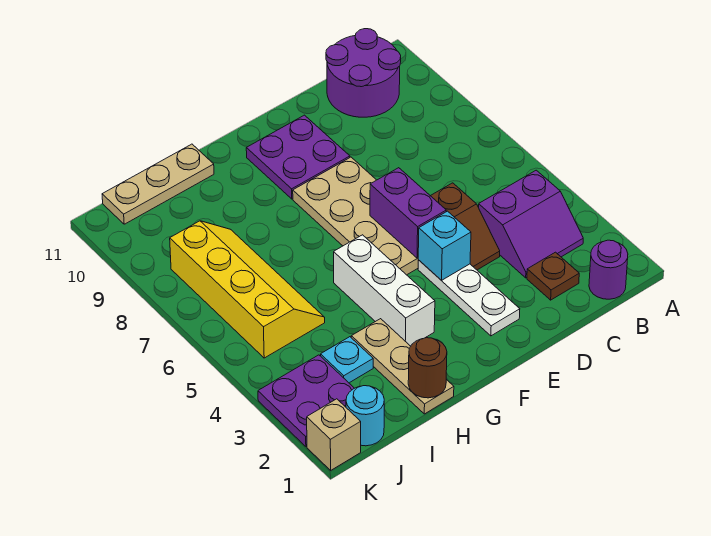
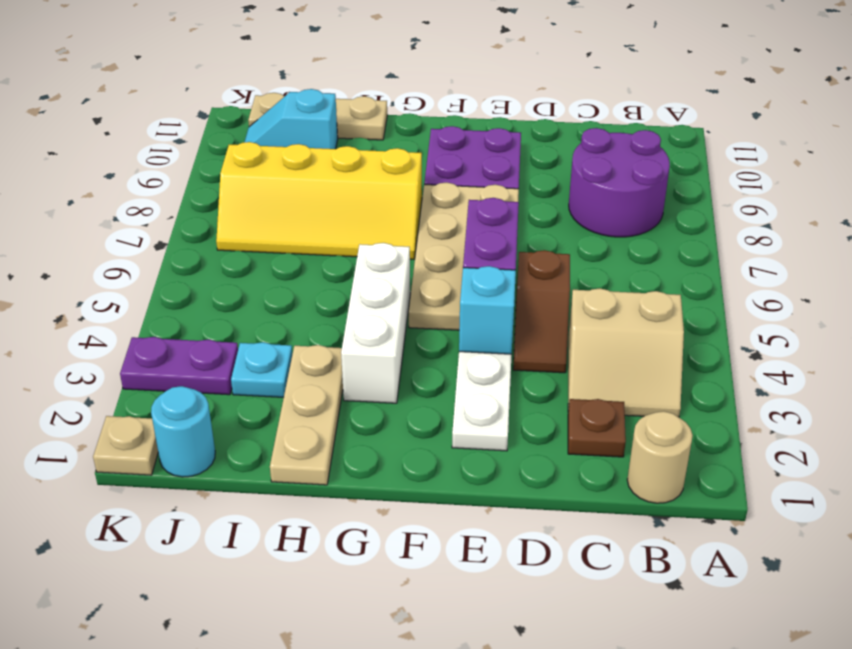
purple round brick B1 level 1 -> tan round brick B1 level 1
purple slope B3:C4 level 1 top 4 -> tan slope B3:C4 level 1 top 4
purple round brick B10:C11 level 1 -> purple round brick B8:C9 level 1
brown round brick H1 level 2 -> none
yellow slope I5:J8 level 1 top J -> yellow slope G7:J8 level 1 top 8
none -> cyan slope I10:J10 level 1 top I
purple plate J2:K3 level 1 -> purple plate J3:K3 level 1
tan brick K1 level 1 -> tan plate K1 level 1

